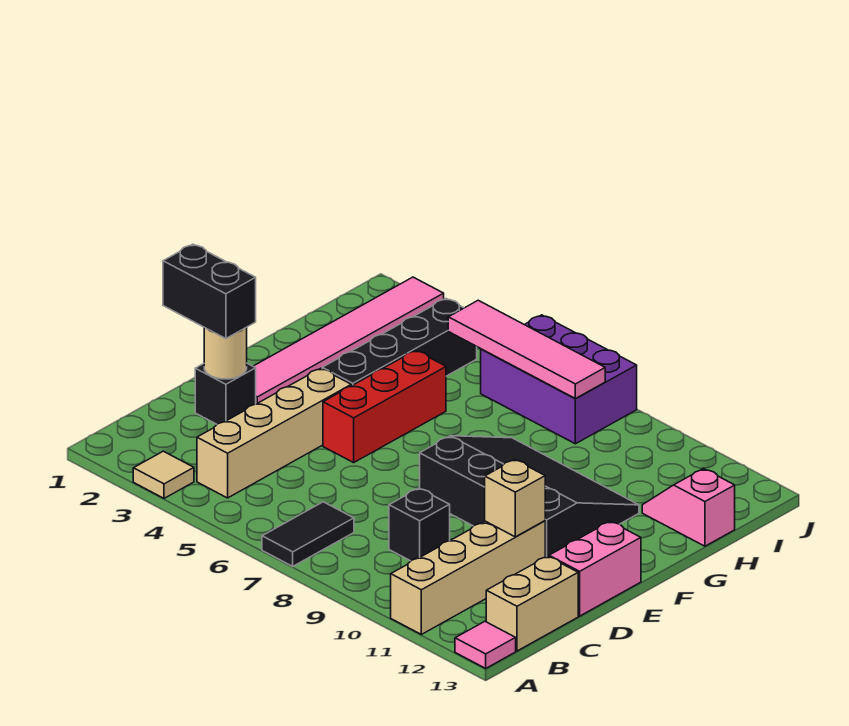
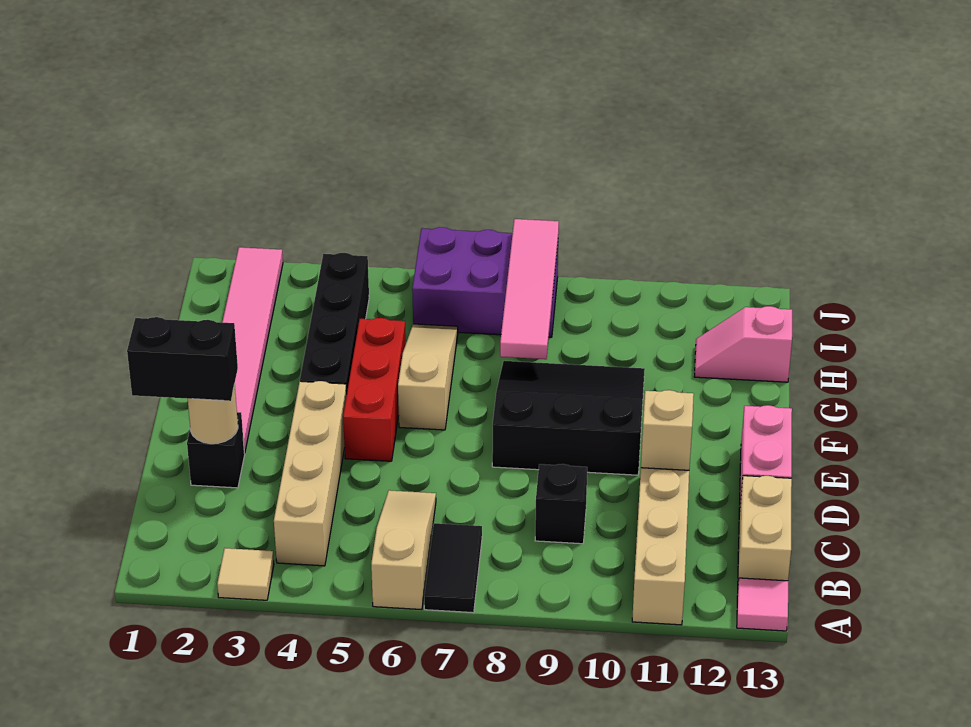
none -> tan slope A6:C6 level 1 top A
black slope E8:G11 level 1 top E -> black slope E8:G10 level 1 top E
none -> tan slope F6:H6 level 1 top F
pink tile I5:I8 level 2 -> pink tile G8:J8 level 2

